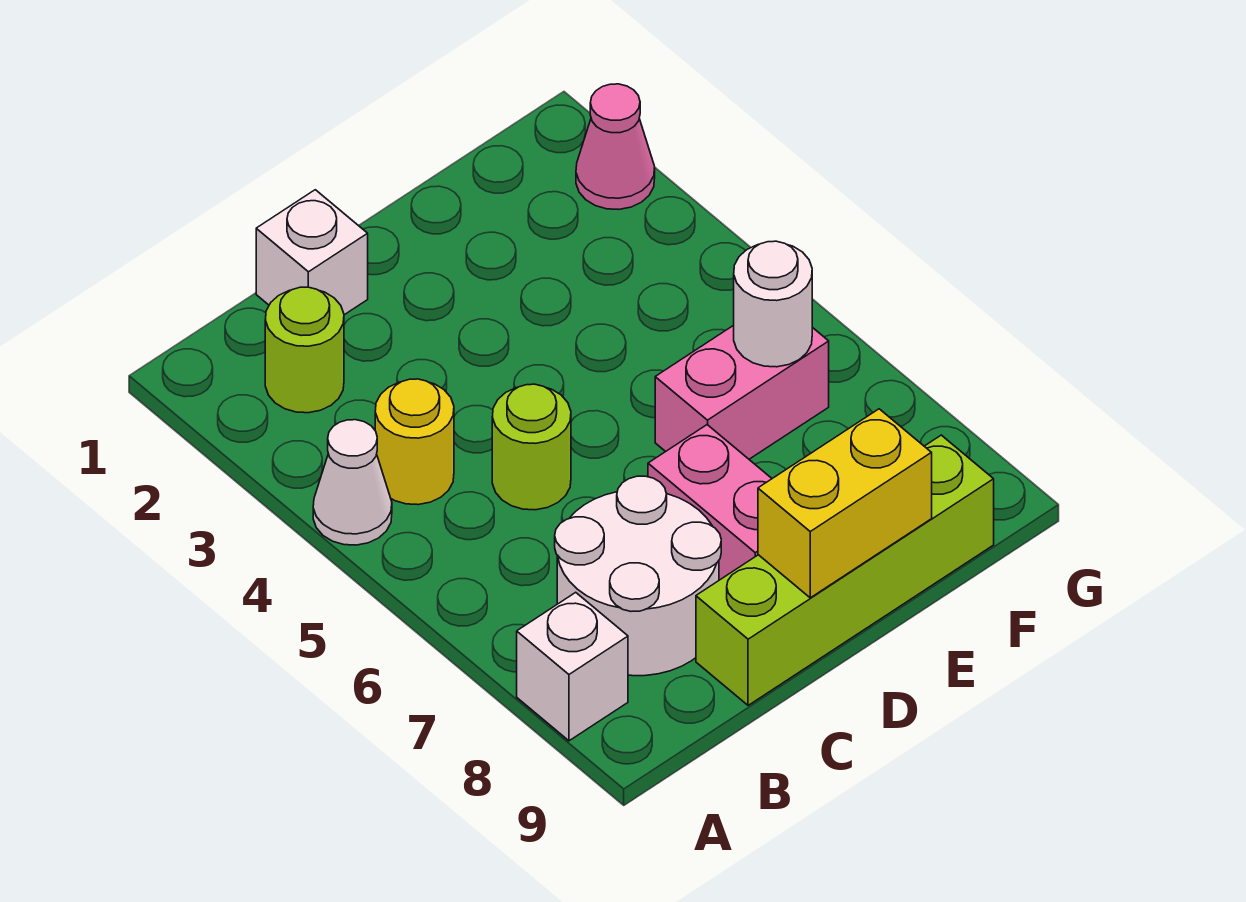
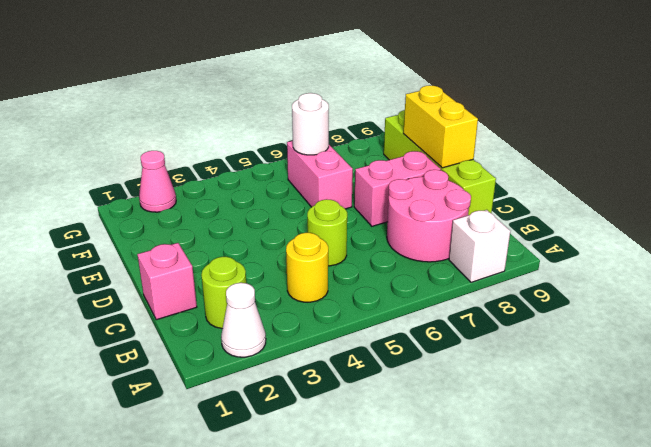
white cone A4 level 1 -> white cone A2 level 1
white round brick B7:C8 level 1 -> pink round brick B7:C8 level 1
white brick C1 level 1 -> pink brick C1 level 1

